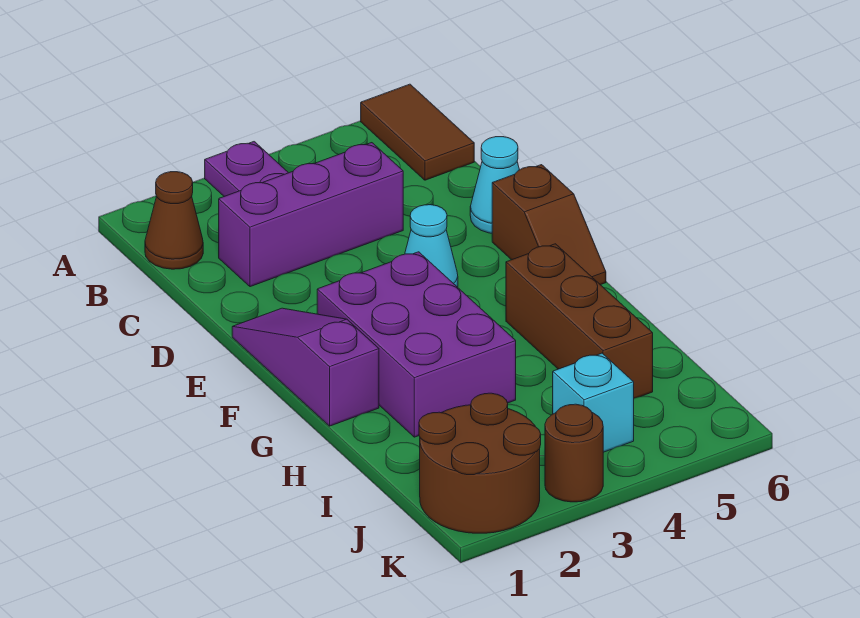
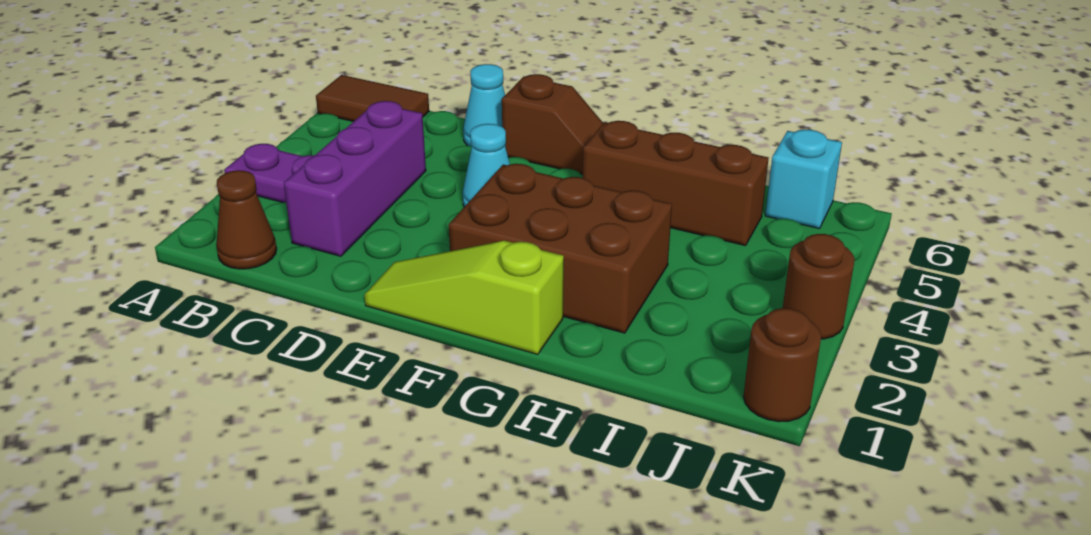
purple slope E1:G1 level 1 top G -> lime slope E1:G1 level 1 top G
purple brick F2:H3 level 1 -> brown brick F2:H3 level 1
brown round brick J1:K2 level 1 -> brown round brick K1 level 1
cyan brick J4 level 1 -> cyan brick J6 level 1

